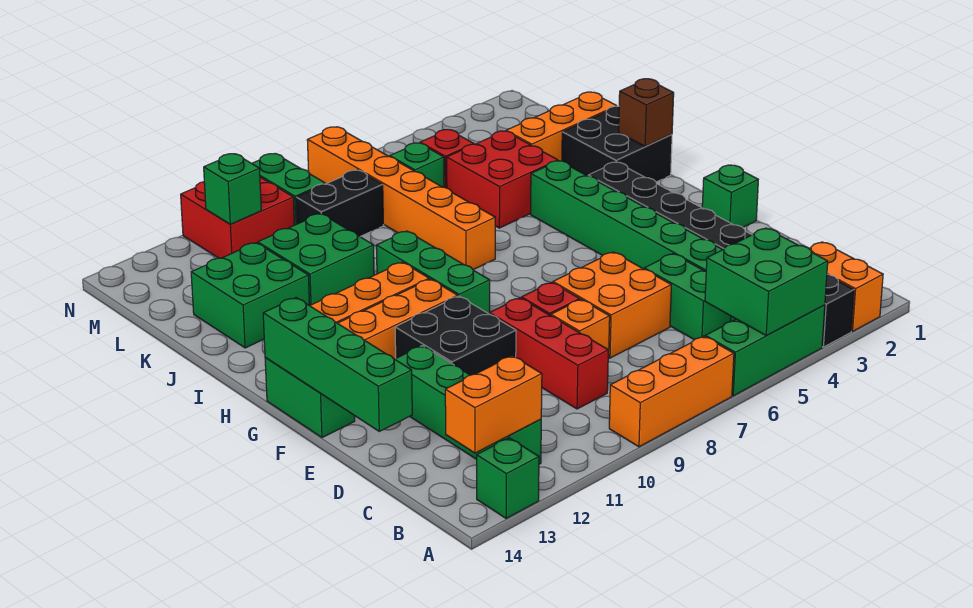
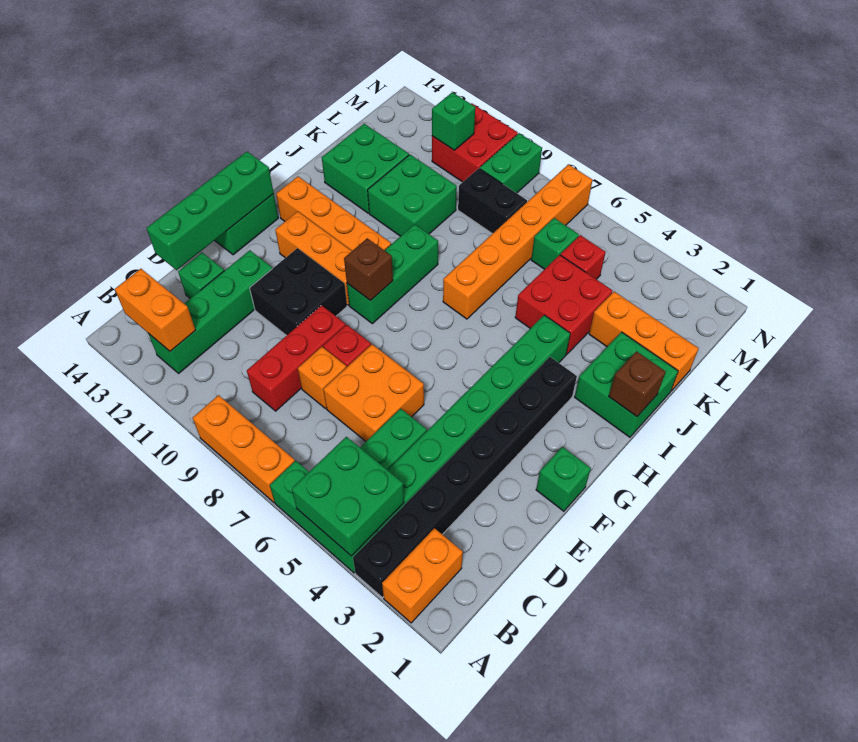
green brick A13 level 1 -> green brick D13 level 1
none -> brown brick G9 level 2
black brick I1:J2 level 1 -> green brick I1:J2 level 1

